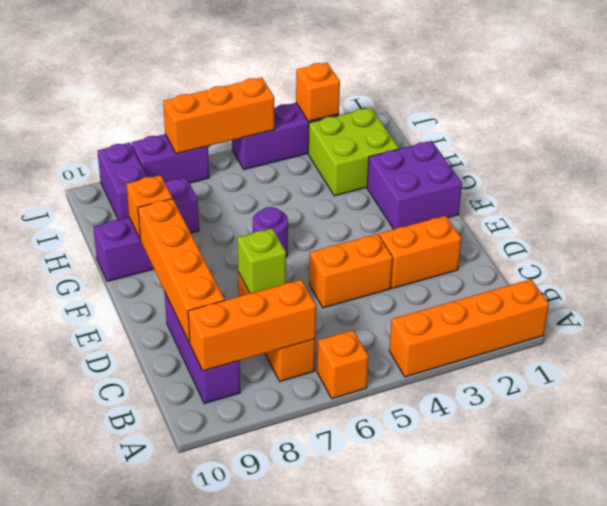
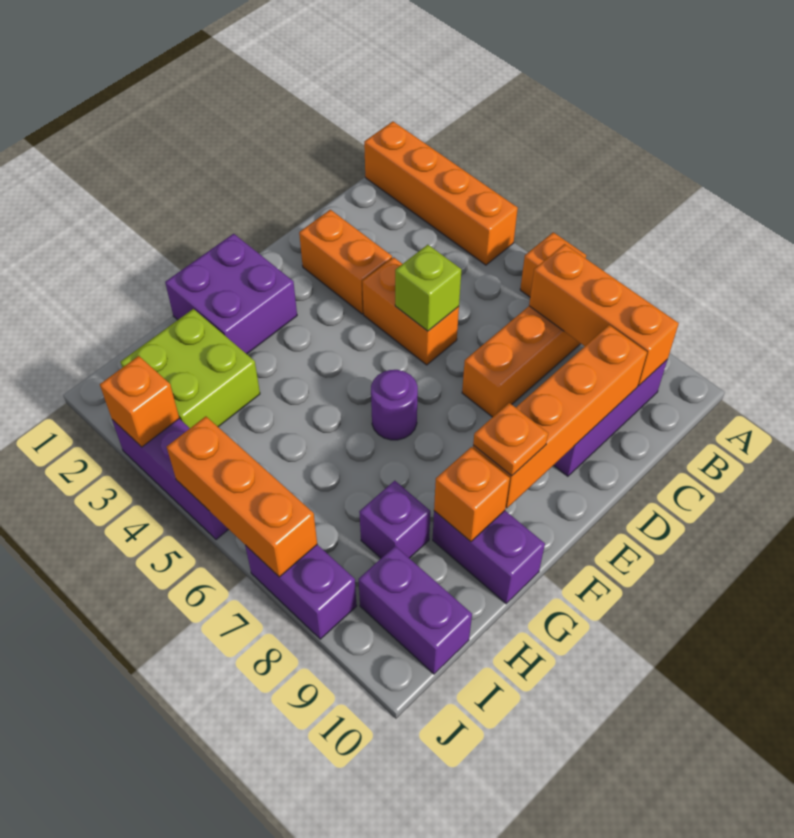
lime brick D7 level 2 -> lime brick D5 level 2
none -> orange plate F9 level 3
purple brick I9:J9 level 1 -> purple brick I9:I10 level 1

